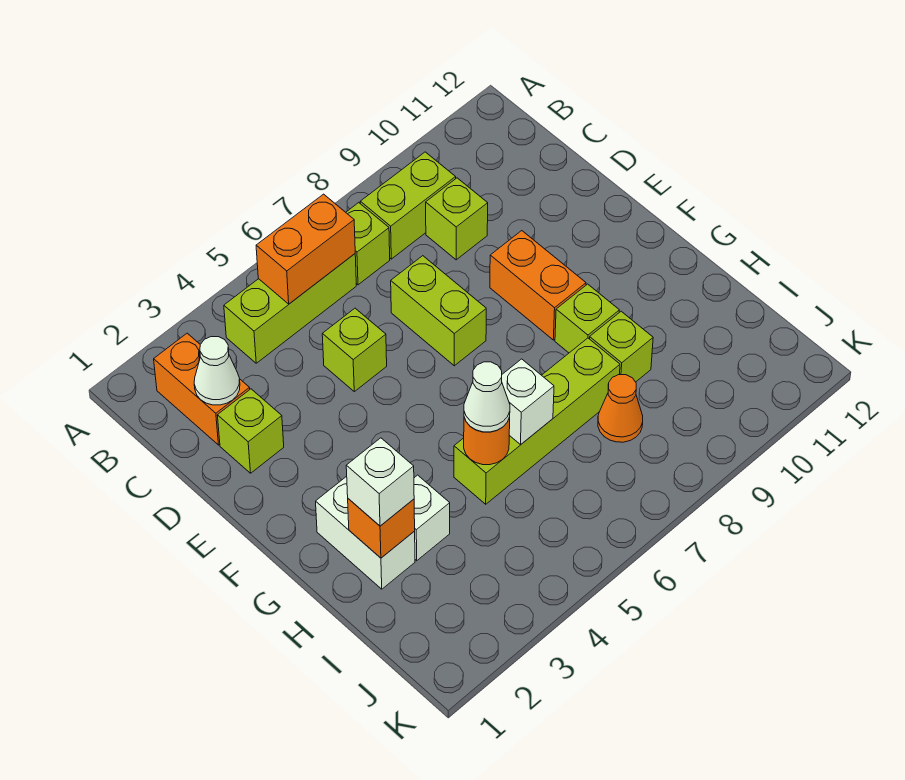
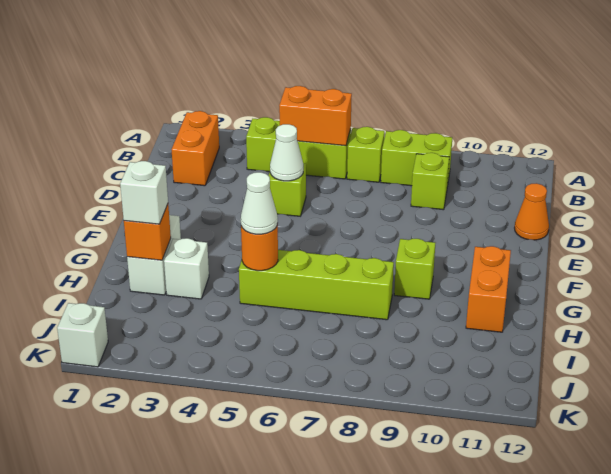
white cone C2 level 2 -> white cone D5 level 2
lime brick D2 level 1 -> none
lime brick D7:E7 level 1 -> none
orange brick E9:F9 level 1 -> orange brick G11:H11 level 1
white brick H6 level 2 -> white brick K1 level 1
lime brick H9 level 1 -> none
orange cone I8 level 1 -> orange cone D12 level 1

